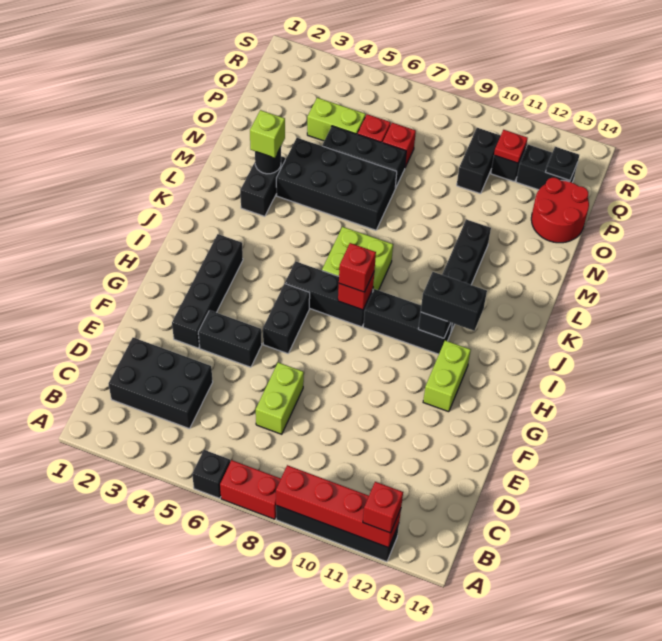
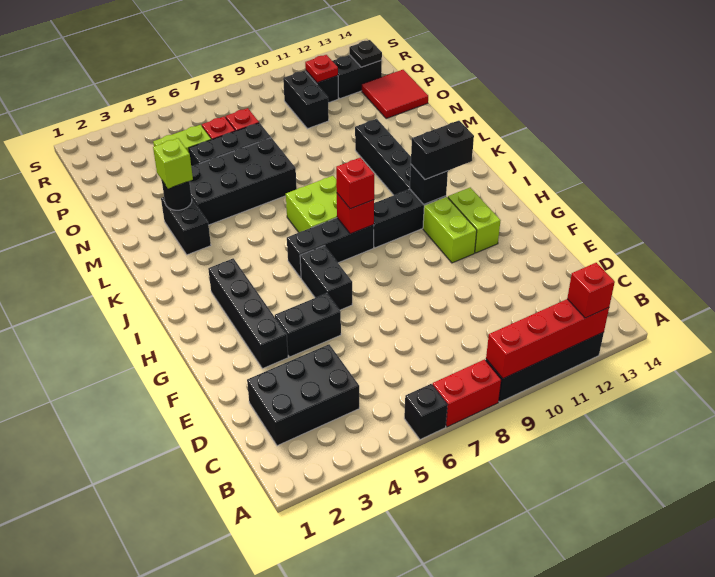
lime brick D7:E7 level 1 -> lime brick G11:H11 level 1
red round brick O13:P14 level 1 -> red tile O13:P14 level 1

